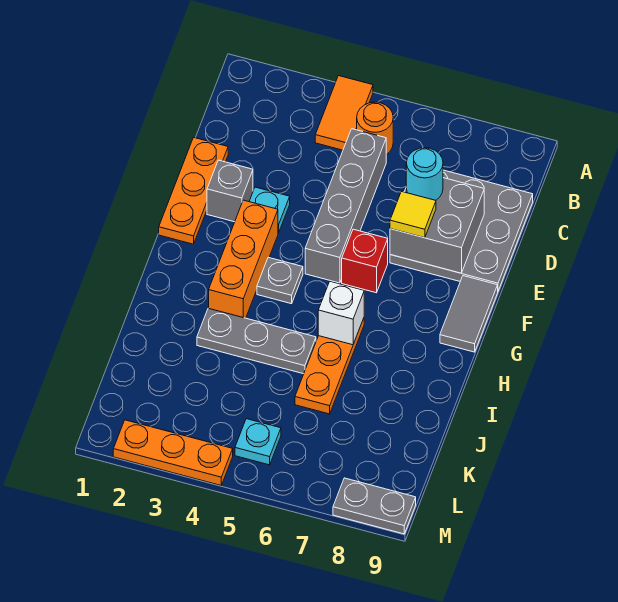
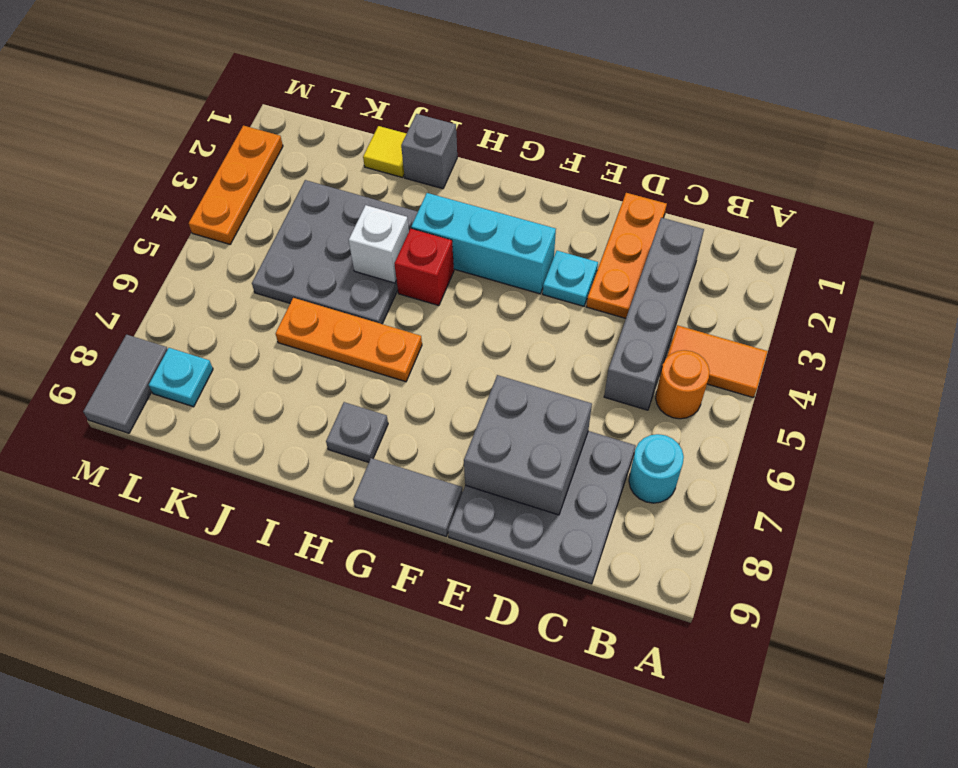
grey brick C5:F5 level 1 -> grey brick C2:C5 level 1
orange plate D1:F1 level 1 -> orange plate D1:D3 level 1
cyan round brick D7 level 3 -> cyan round brick B7 level 1
grey brick E2 level 1 -> grey brick I1 level 1
yellow tile E7 level 3 -> yellow tile J1 level 1
orange brick F3:H3 level 1 -> cyan brick F3:H3 level 1
red brick F6 level 1 -> red brick H4 level 1
grey plate G4 level 1 -> grey plate H8 level 1
white brick H6 level 2 -> white brick I4 level 2
grey plate I3:I5 level 1 -> grey plate I3:K5 level 1
cyan plate L5 level 1 -> cyan plate L8 level 1
grey plate M8:M9 level 1 -> grey tile M8:M9 level 1

